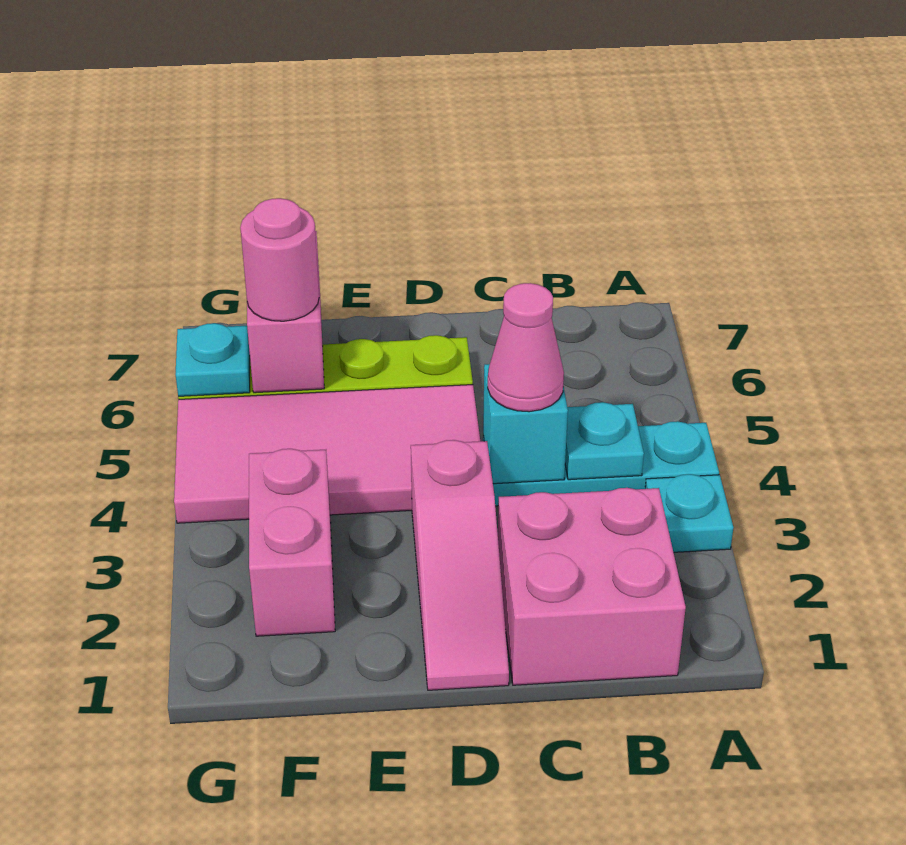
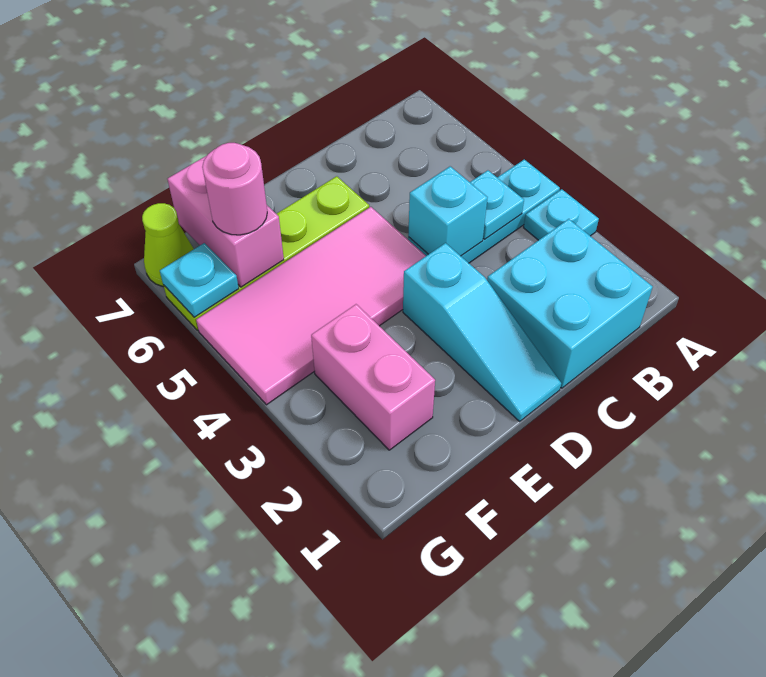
pink brick B1:C2 level 1 -> cyan brick B1:C2 level 1
pink cone C4 level 3 -> none
pink slope D1:D3 level 1 top 3 -> cyan slope D1:D3 level 1 top 3
none -> lime cone G7 level 1

